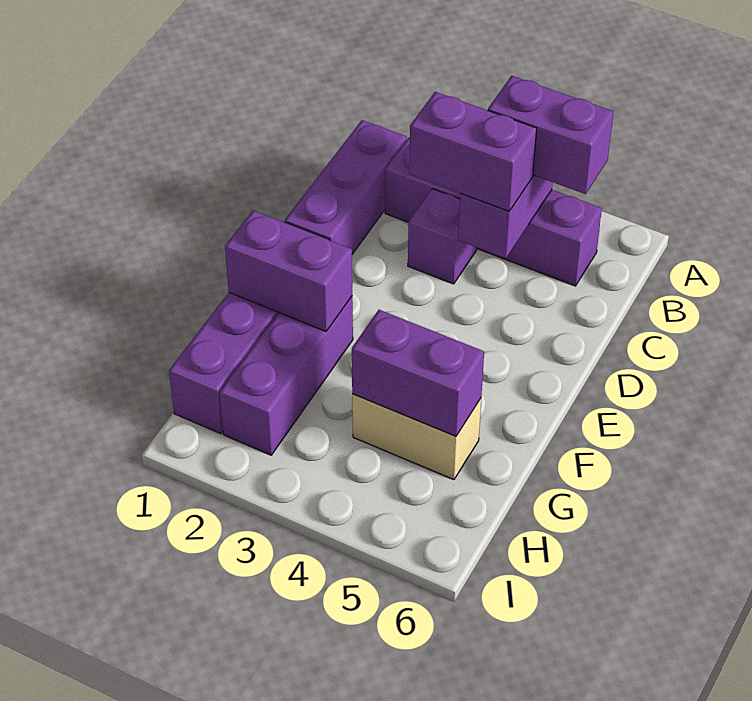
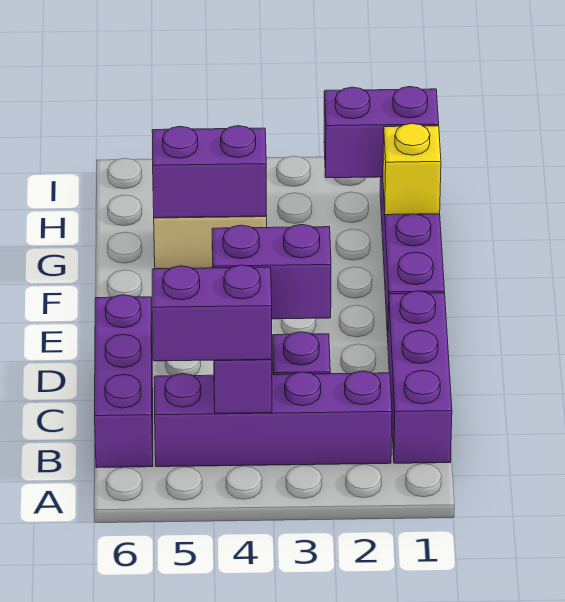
purple brick F1:F2 level 2 -> purple brick H1:H2 level 2
purple brick F2:H2 level 1 -> purple brick B6:D6 level 1
none -> yellow brick G1 level 2

